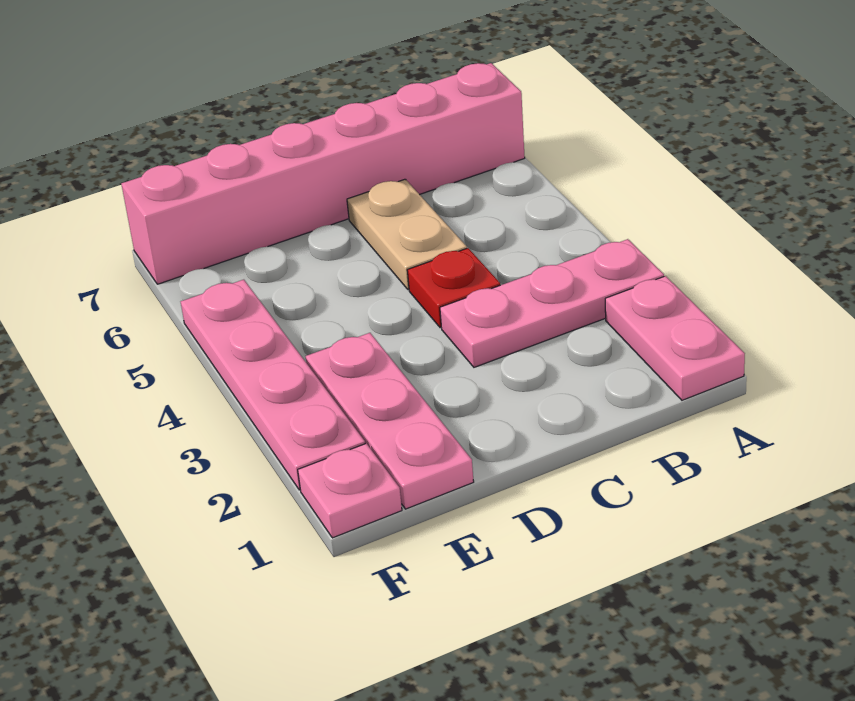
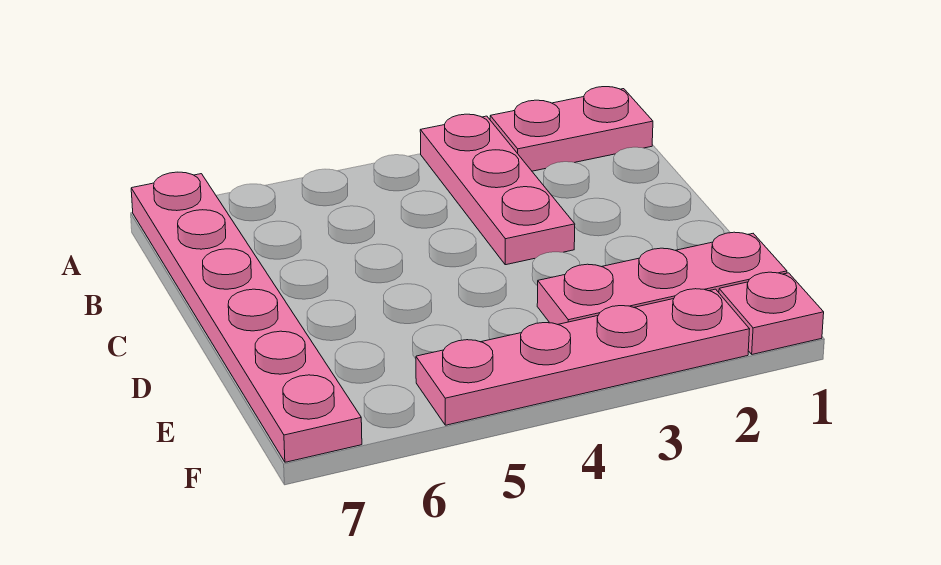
pink brick A7:F7 level 1 -> pink plate A7:F7 level 1
red plate C4 level 1 -> none
tan plate C5:C6 level 1 -> none

